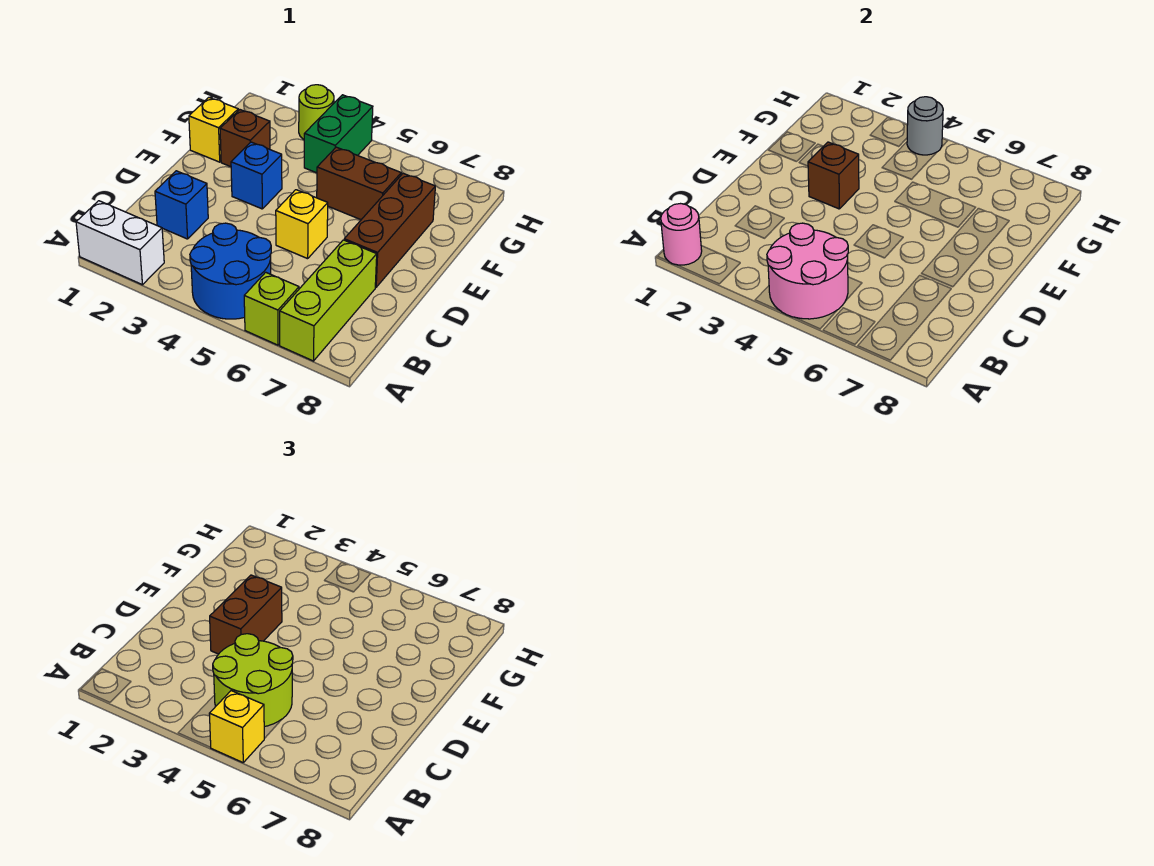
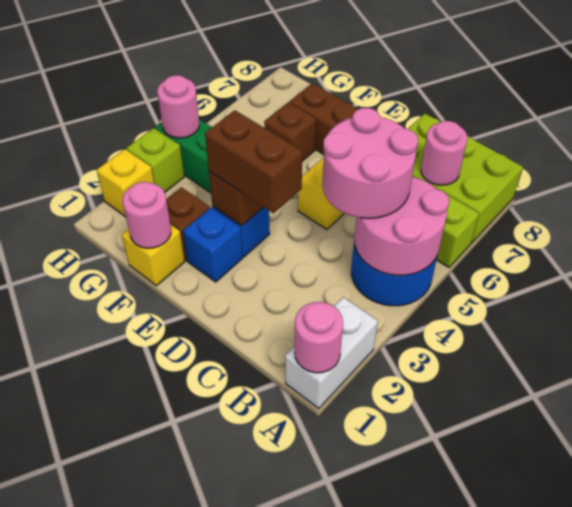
yellow brick A5 level 3 -> yellow brick H2 level 1
lime brick A7:C7 level 1 -> lime brick A7:C8 level 1
lime round brick B4:C5 level 3 -> pink round brick B4:C5 level 3
none -> pink round brick B7 level 2
blue brick C2 level 1 -> blue brick E2 level 1
none -> pink round brick F1 level 2
brown brick F5:F6 level 1 -> brown brick F6 level 1
lime round brick H3 level 1 -> lime brick H3 level 1
grey round brick H4 level 2 -> pink round brick H4 level 2

